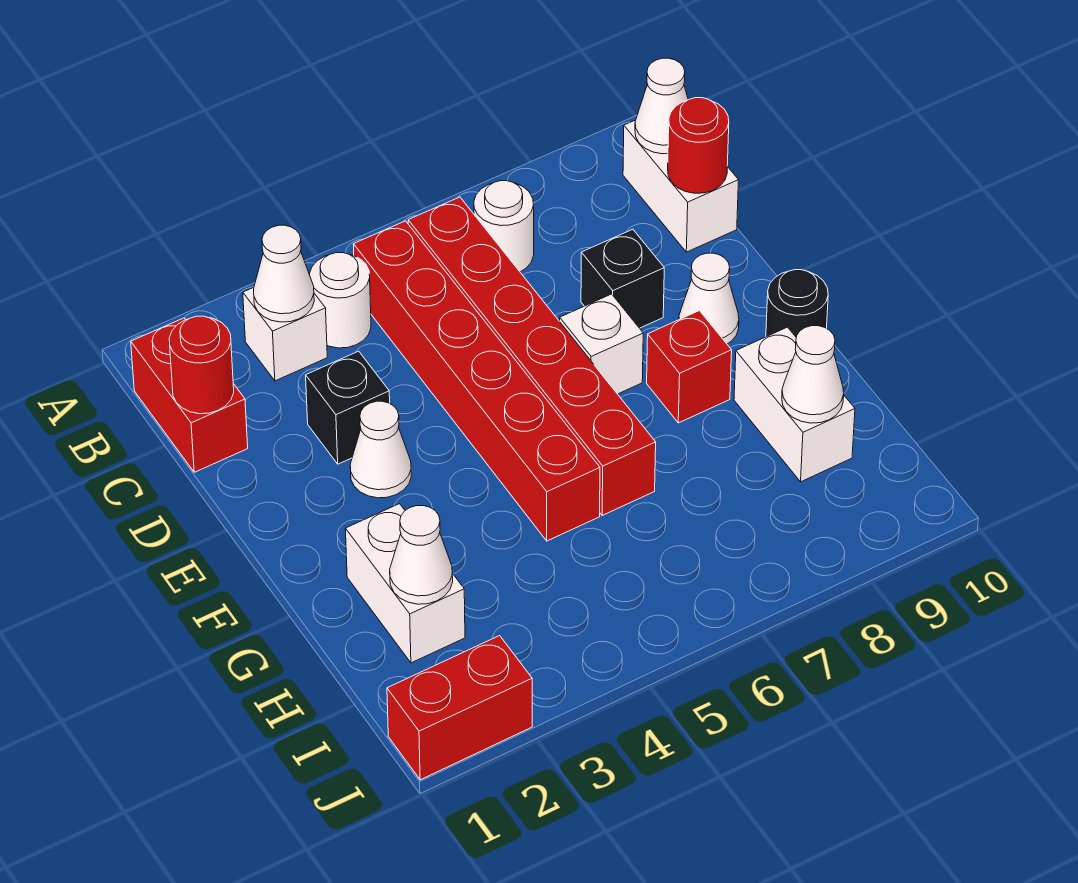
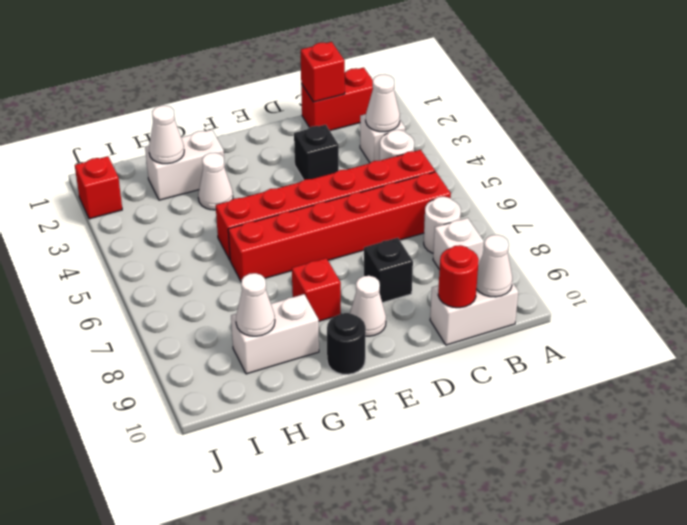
red round brick C1 level 2 -> red brick C1 level 2
white cone E3 level 1 -> white cone G3 level 1
white brick E7 level 1 -> white brick B8 level 1
red brick J1:J2 level 1 -> red brick J2 level 1

